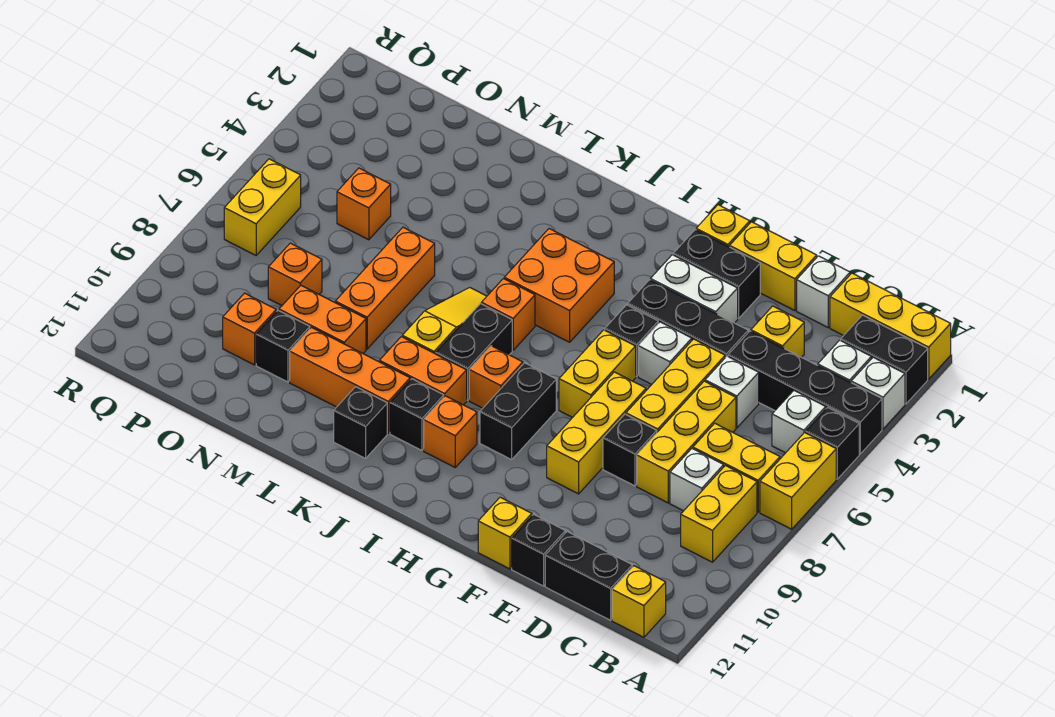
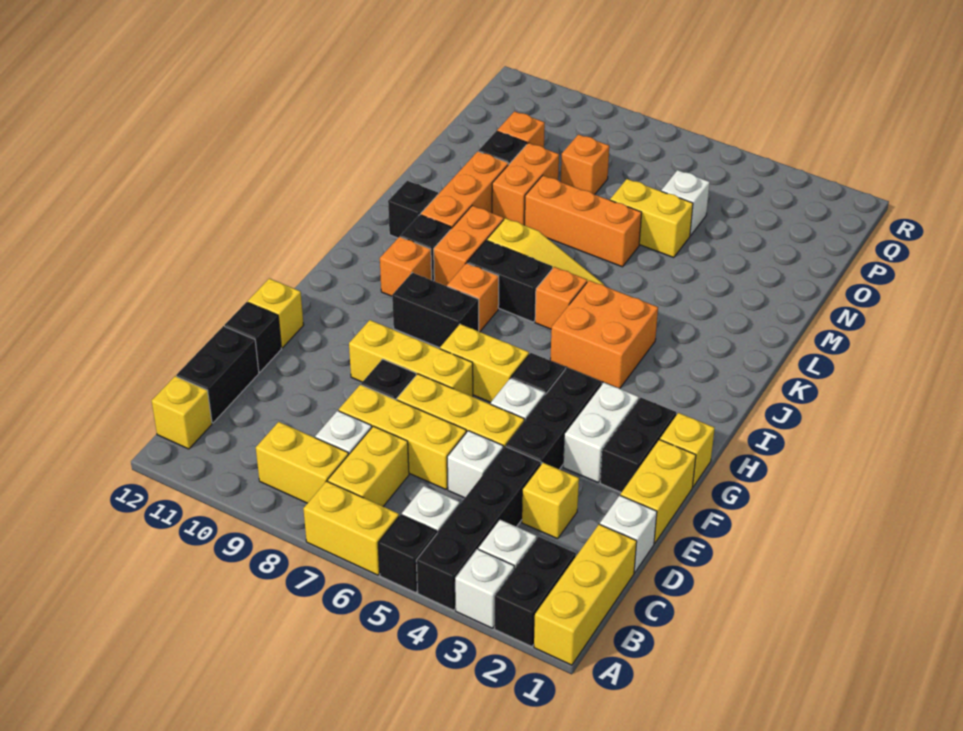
orange brick O5 level 1 -> white brick O5 level 1
yellow brick Q6:Q7 level 1 -> yellow brick N5:N6 level 1

